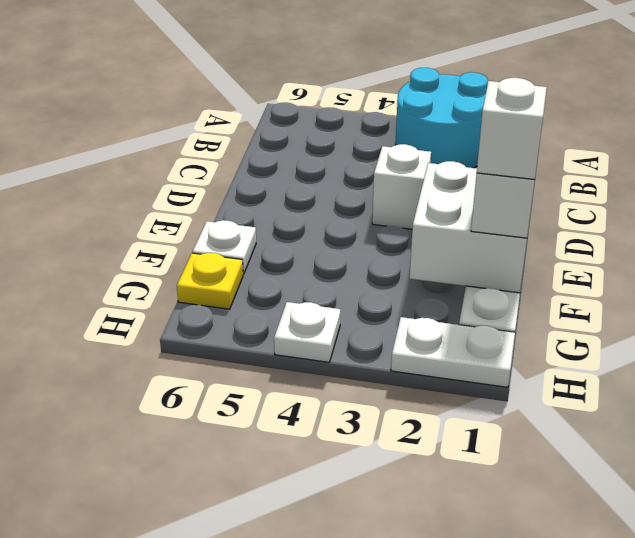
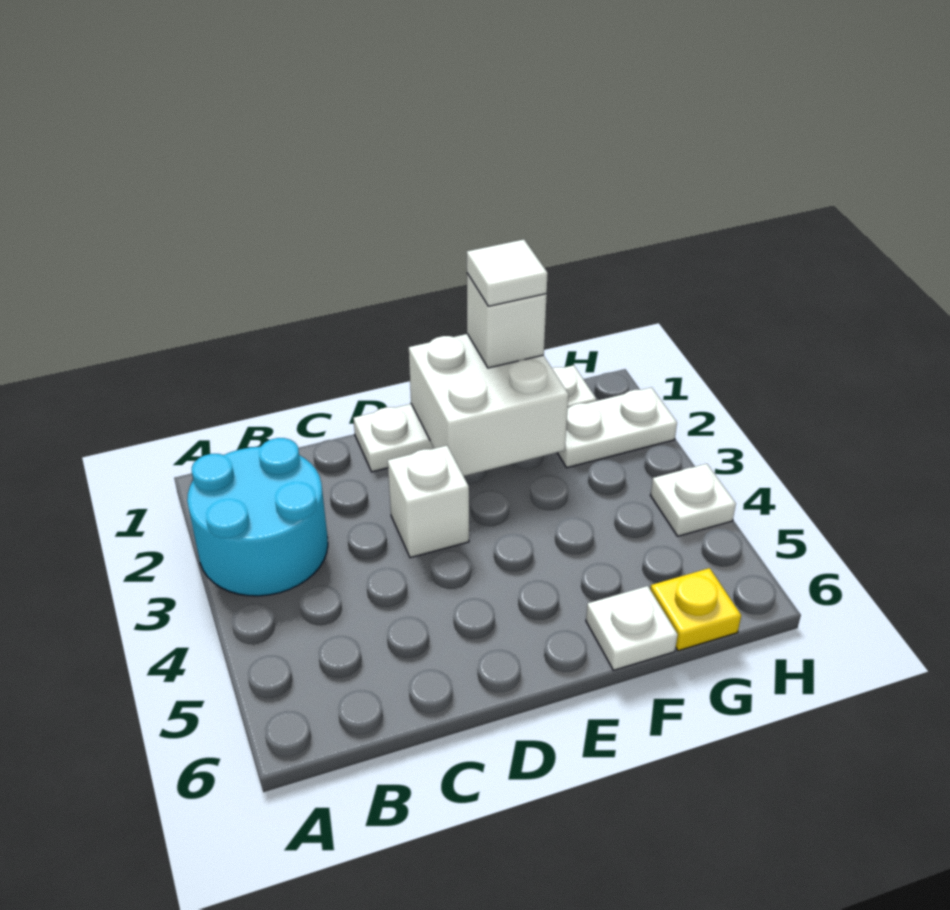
white brick F1 level 4 -> white tile F1 level 4
white plate H1:H2 level 1 -> white plate G2:H2 level 1

